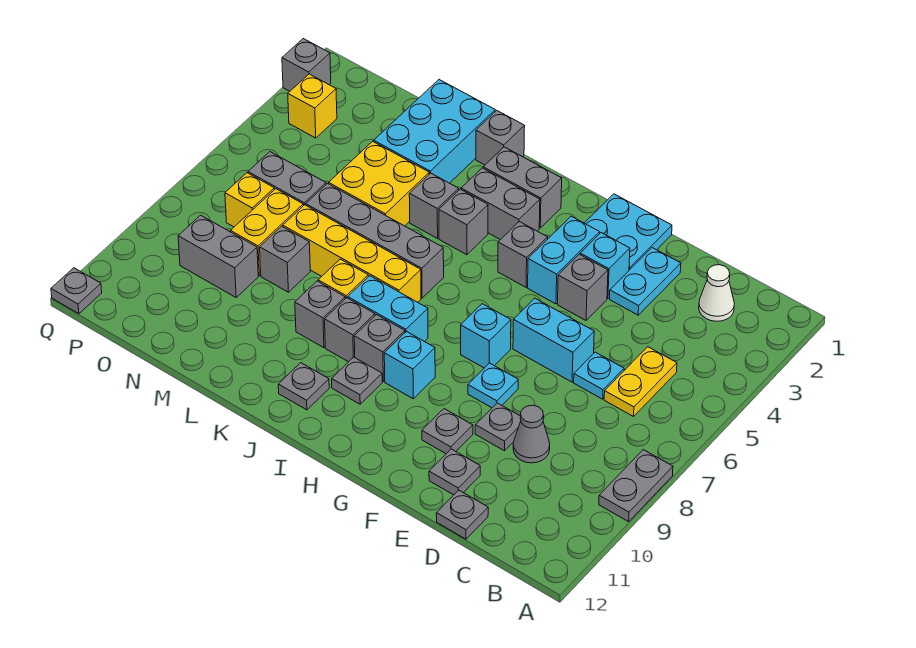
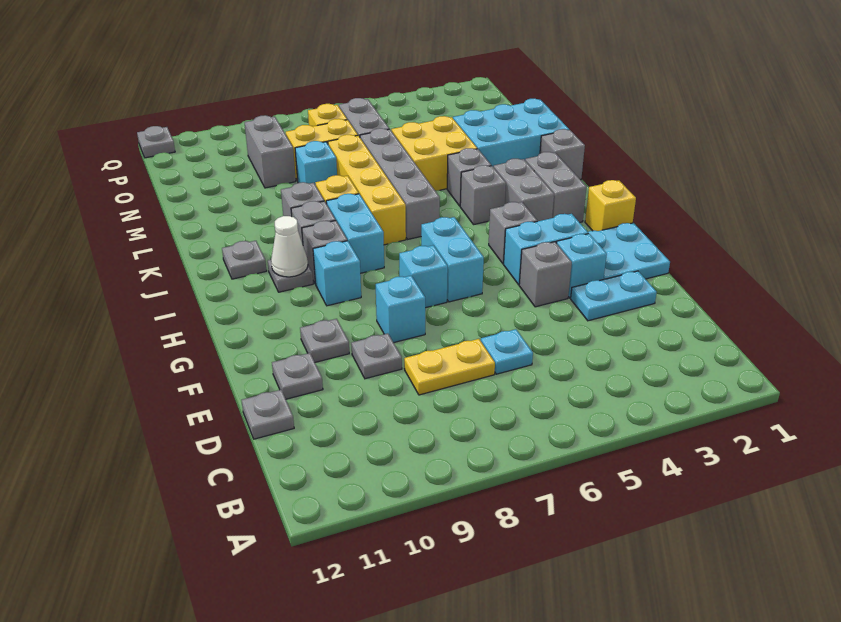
grey plate A8:A9 level 1 -> none
white cone C2 level 1 -> white cone I10 level 2
yellow plate C5:C6 level 1 -> yellow plate D7:D8 level 1
grey cone D9 level 1 -> none
cyan brick E6:F6 level 1 -> cyan brick G6:H6 level 1
cyan plate F8 level 1 -> cyan brick F8 level 1
grey brick M8 level 1 -> cyan brick M8 level 1
yellow brick P3 level 1 -> yellow brick H1 level 1
grey brick Q2 level 1 -> none

